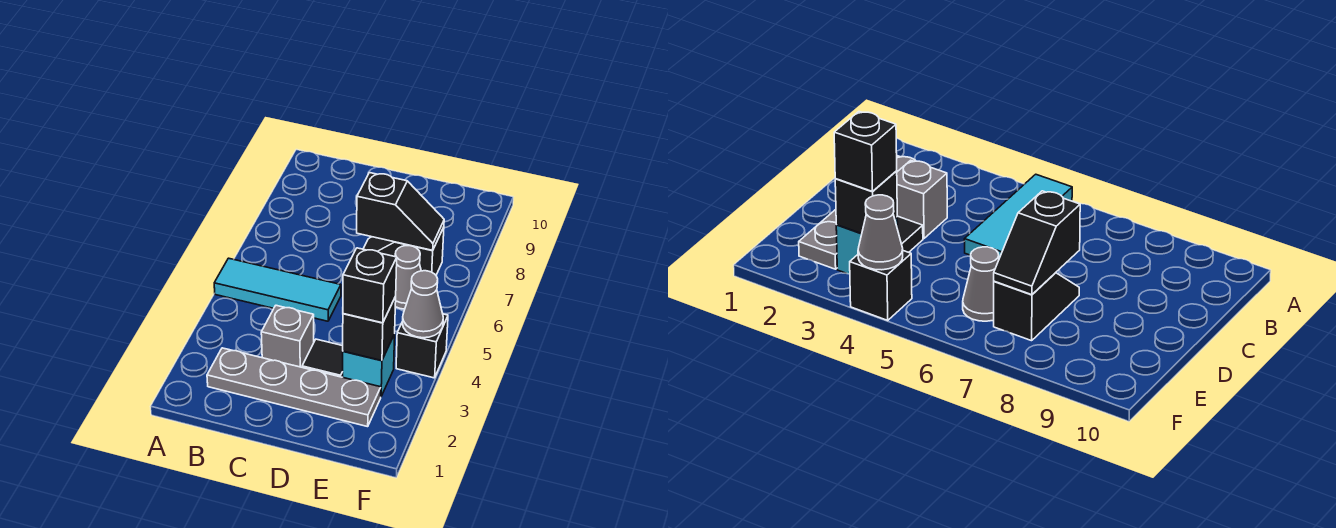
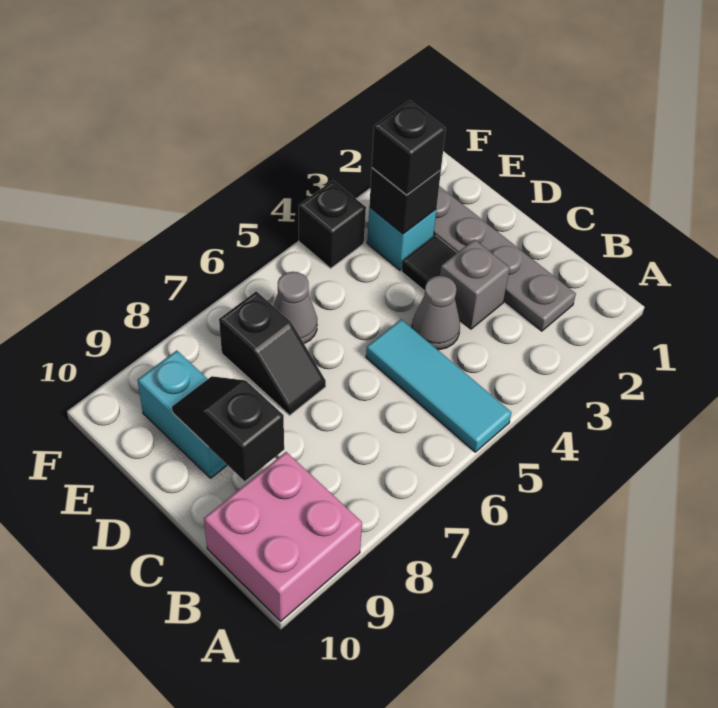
none -> pink brick A9:B10 level 1
black slope D7:E7 level 2 top D -> black slope C9:D9 level 2 top C
none -> cyan brick D9:E9 level 1
grey cone F4 level 2 -> grey cone C4 level 1

